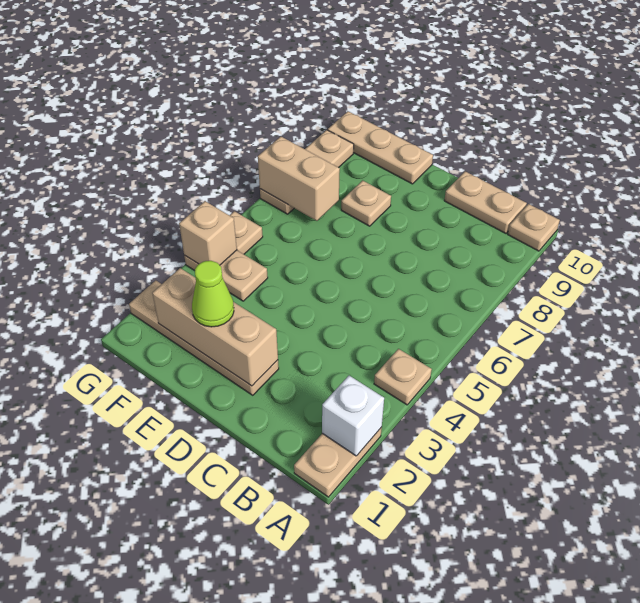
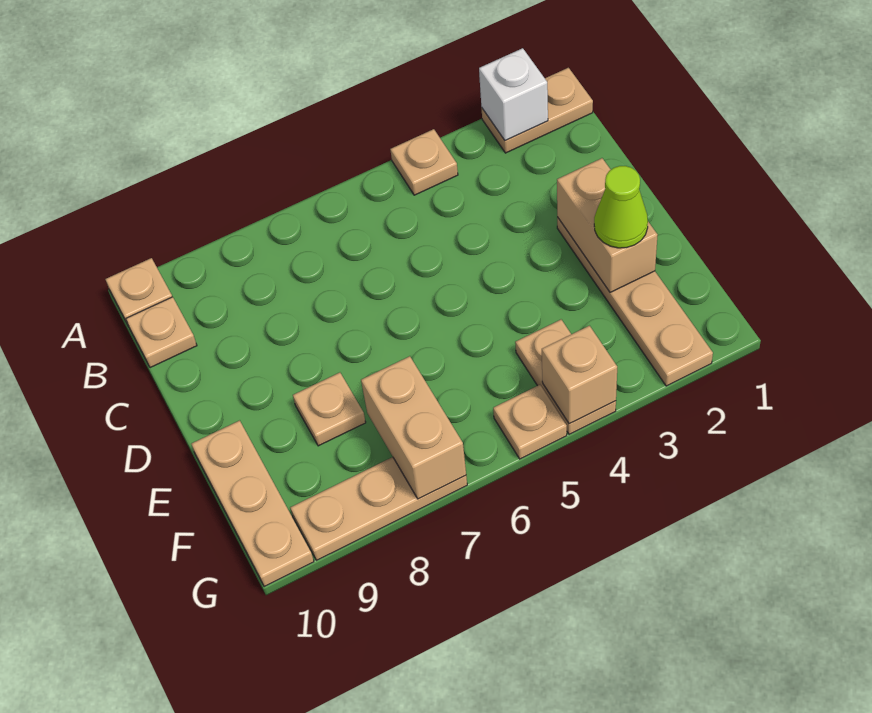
tan plate B10:C10 level 1 -> tan plate B10 level 1
tan brick D2:F2 level 2 -> tan brick D2:E2 level 2

